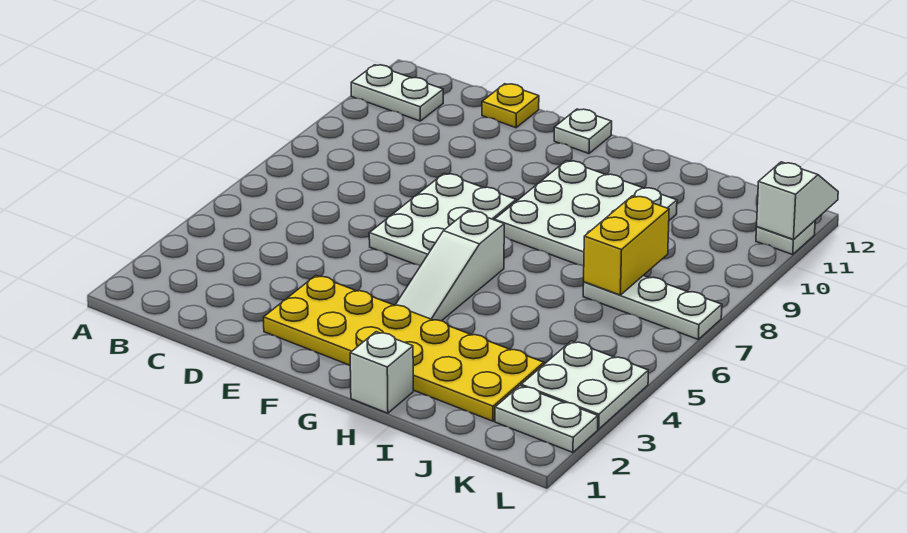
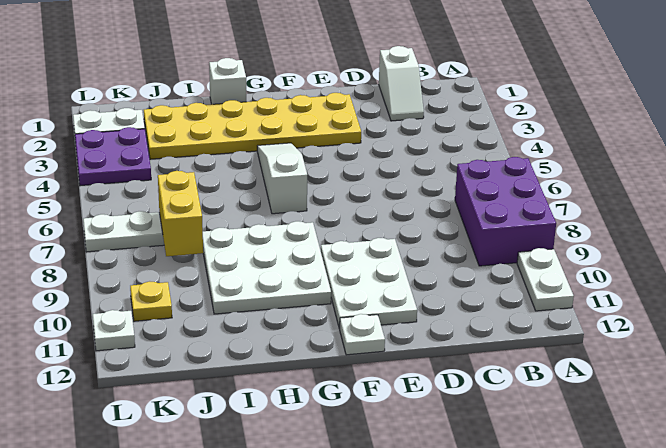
none -> purple brick A7:B9 level 1
white plate A11:B11 level 1 -> white plate A10:A11 level 1
yellow plate D12 level 1 -> yellow plate K10 level 1
white plate E6:F8 level 1 -> white plate E9:F11 level 1
white plate K3:L4 level 1 -> purple plate K3:L4 level 1
white slope L11:L12 level 2 top 11 -> white slope C1:C2 level 1 top 1

